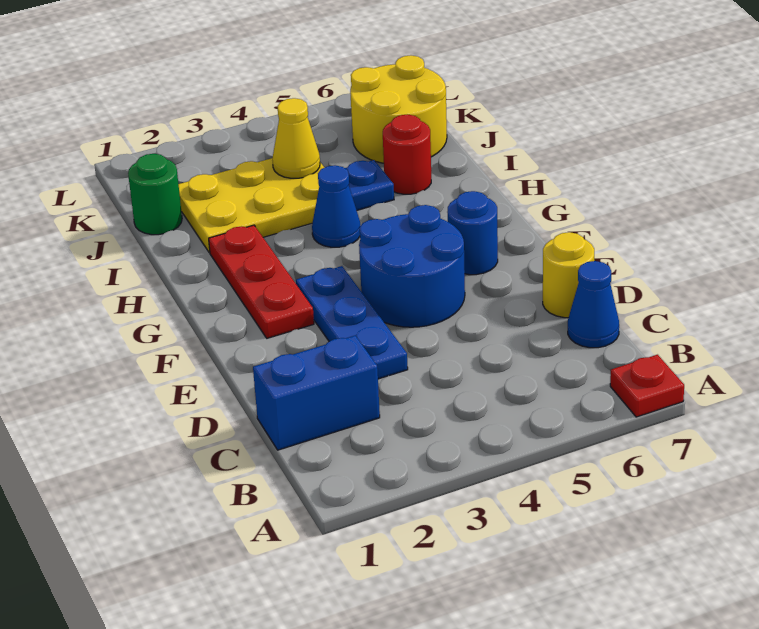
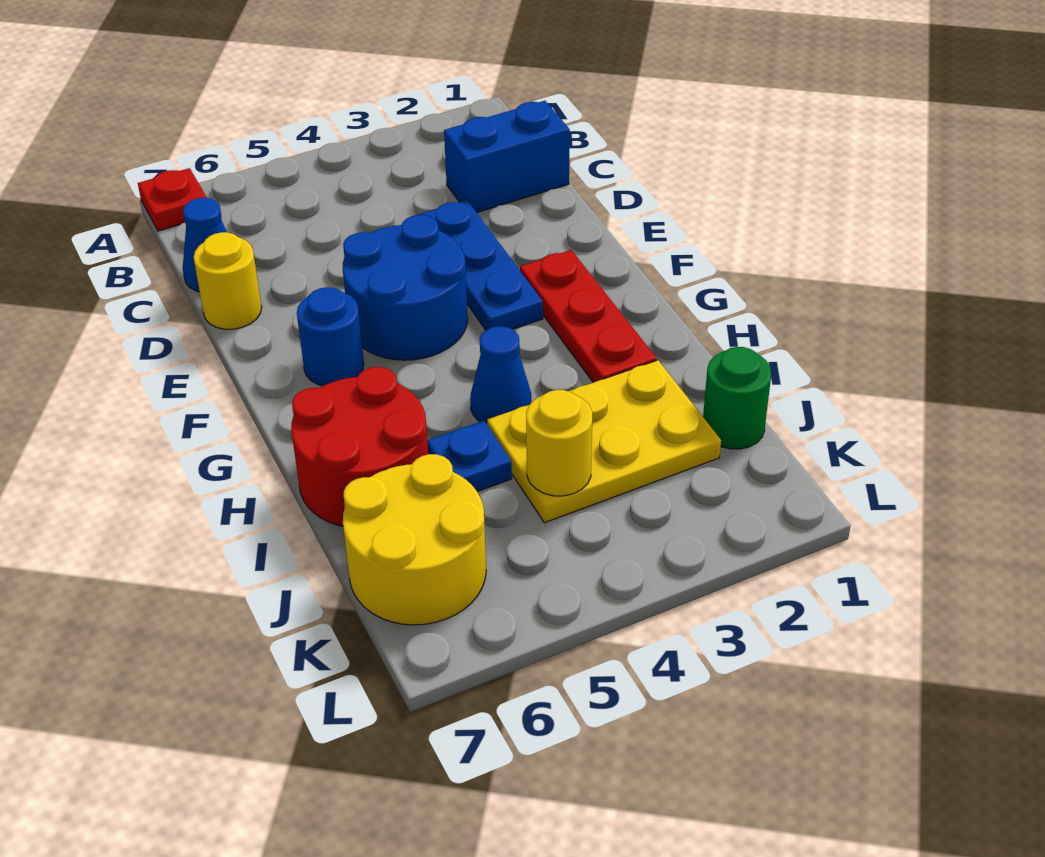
red round brick I6 level 1 -> red round brick H6:I7 level 1
yellow cone J4 level 2 -> yellow round brick J4 level 2

